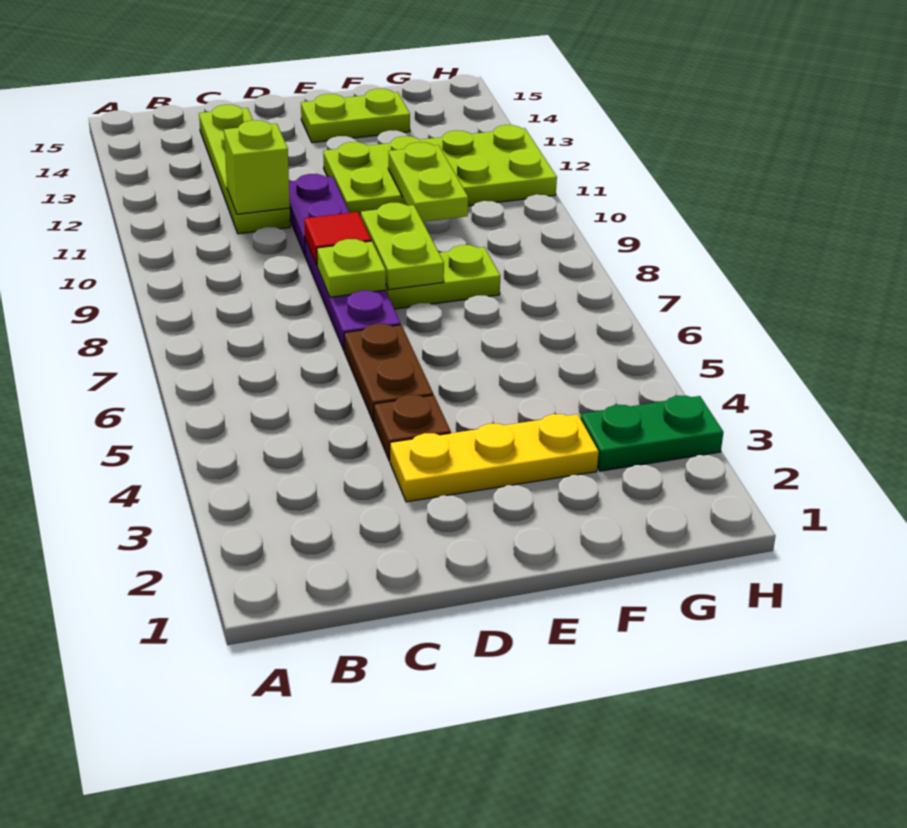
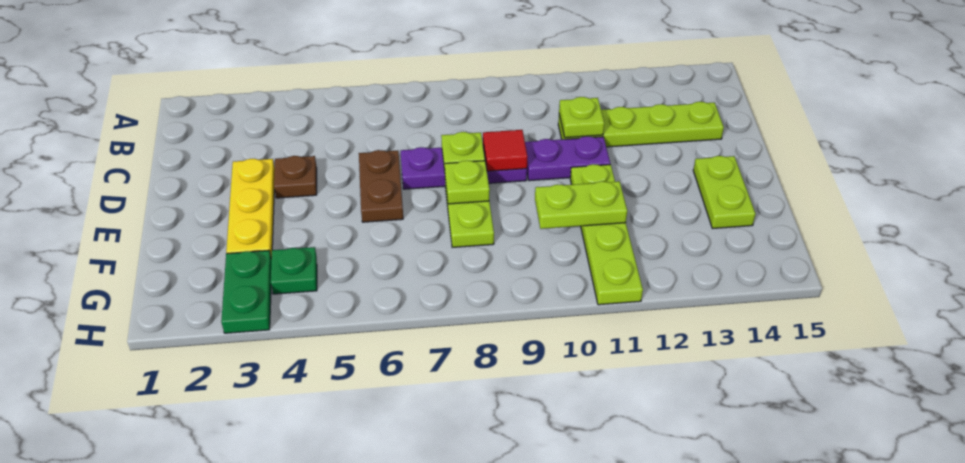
lime brick C11 level 2 -> lime plate C11 level 2
brown plate D5:D6 level 1 -> brown plate D6:E6 level 1
lime plate E8:E9 level 2 -> lime plate E8 level 2
lime plate E11:H12 level 1 -> lime plate E11:H11 level 1
none -> green plate G4 level 1

